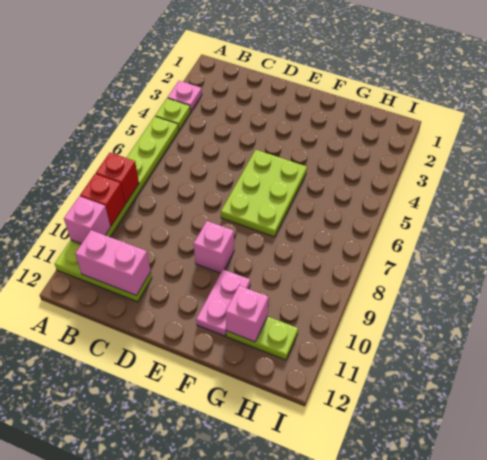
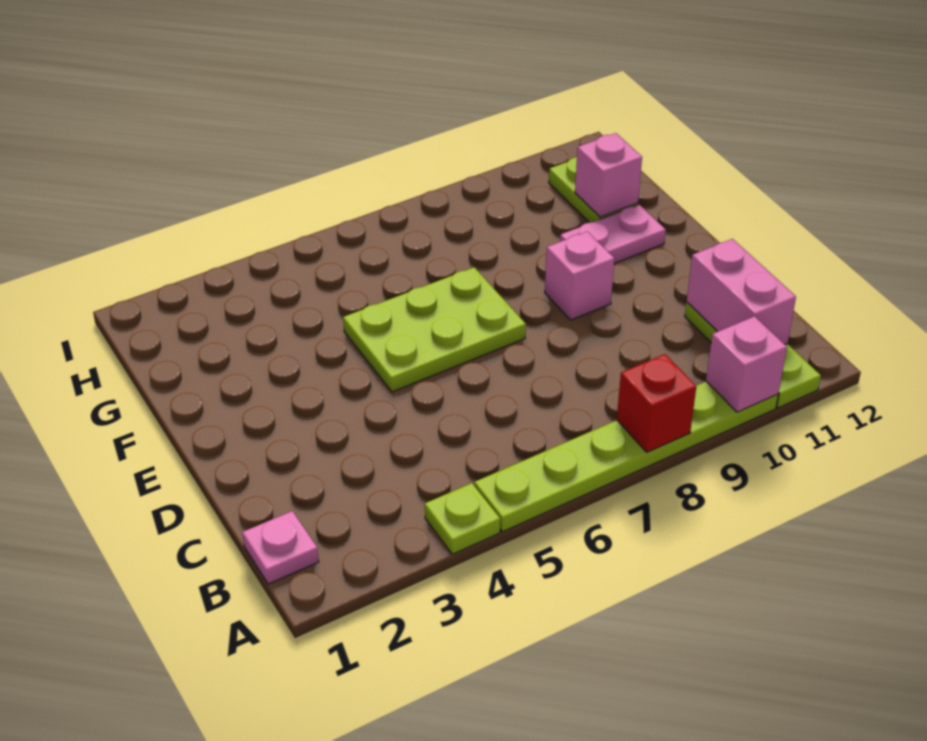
pink plate A3 level 1 -> pink plate B1 level 1
red brick A9 level 2 -> none

